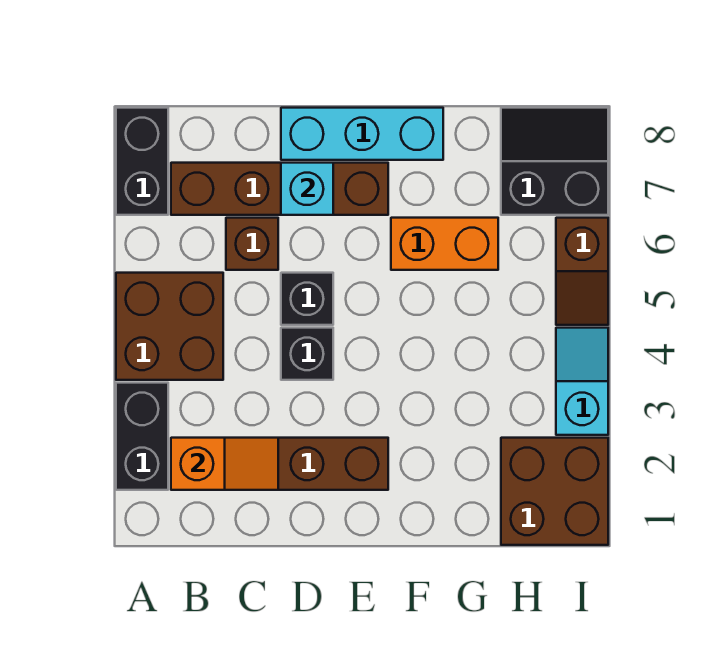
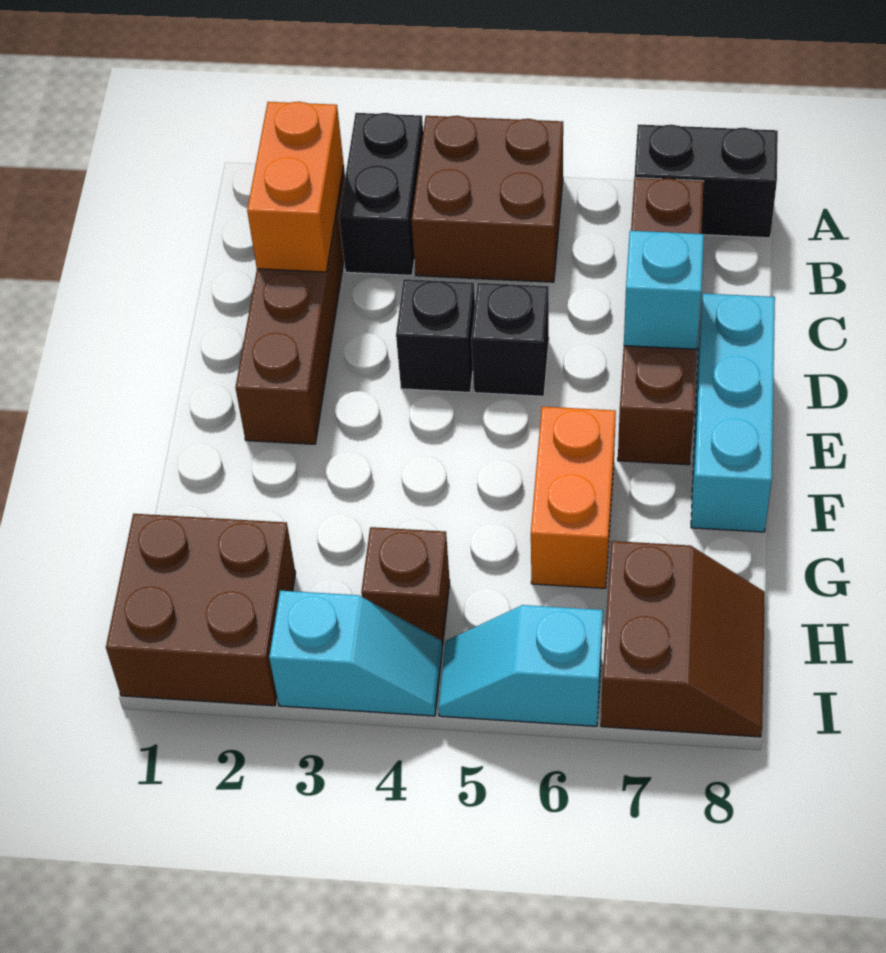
black brick A2:A3 level 1 -> black brick A3:B3 level 1
orange slope B2:C2 level 2 top B -> orange brick B2:C2 level 2
brown brick C6 level 1 -> brown brick H4 level 1
black slope H7:I8 level 1 top 7 -> brown slope H7:I8 level 1 top 7
brown slope I5:I6 level 1 top 6 -> cyan slope I5:I6 level 1 top 6

